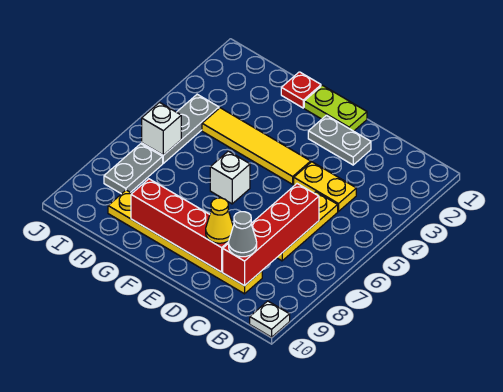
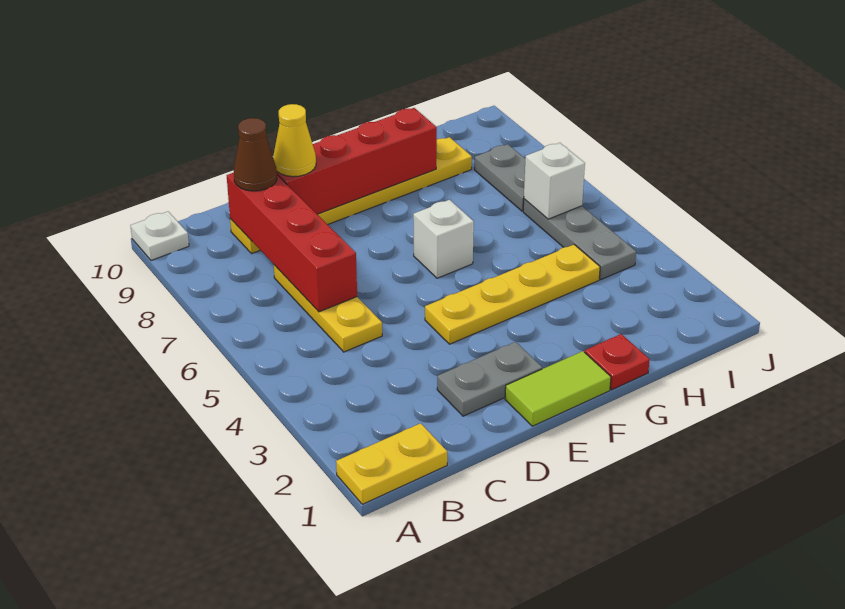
yellow plate C4:D4 level 1 -> yellow plate A1:B1 level 1
grey cone C9 level 3 -> brown cone C9 level 3
lime plate E1:F1 level 1 -> lime tile E1:F1 level 1
yellow tile E4:H4 level 1 -> yellow plate E4:H4 level 1

